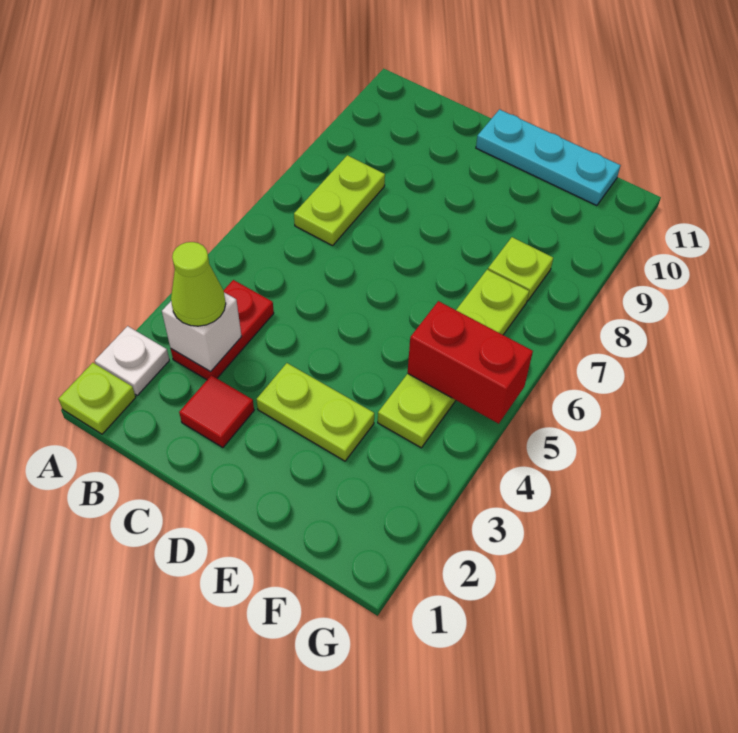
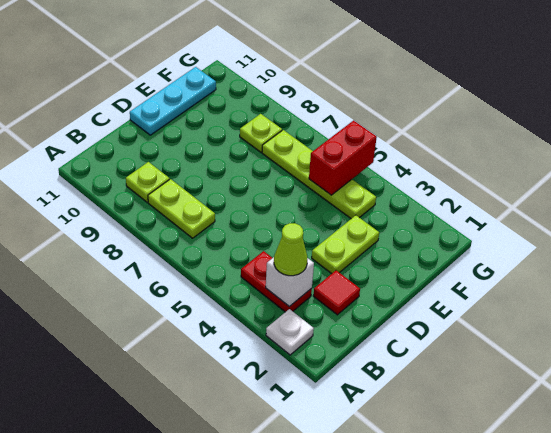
lime plate A1 level 1 -> lime plate B9 level 1

